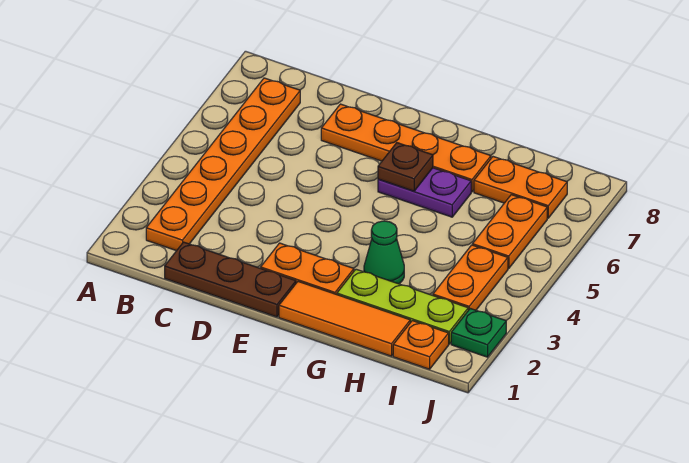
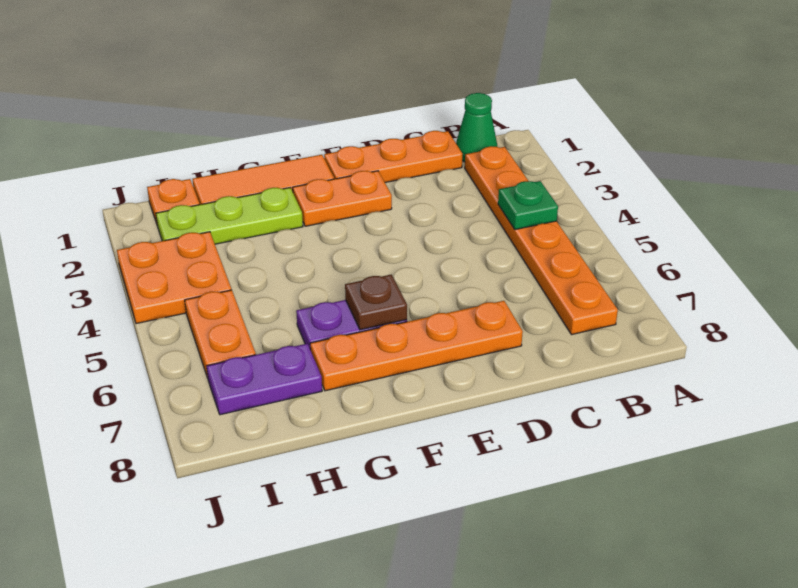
brown plate C1:E1 level 1 -> orange plate C1:E1 level 1
green cone G3 level 1 -> green cone B1 level 1
orange plate H7:I7 level 1 -> purple plate H7:I7 level 1
orange plate I3:I4 level 1 -> orange plate I3:J4 level 1
green plate J2 level 1 -> green plate B4 level 2

